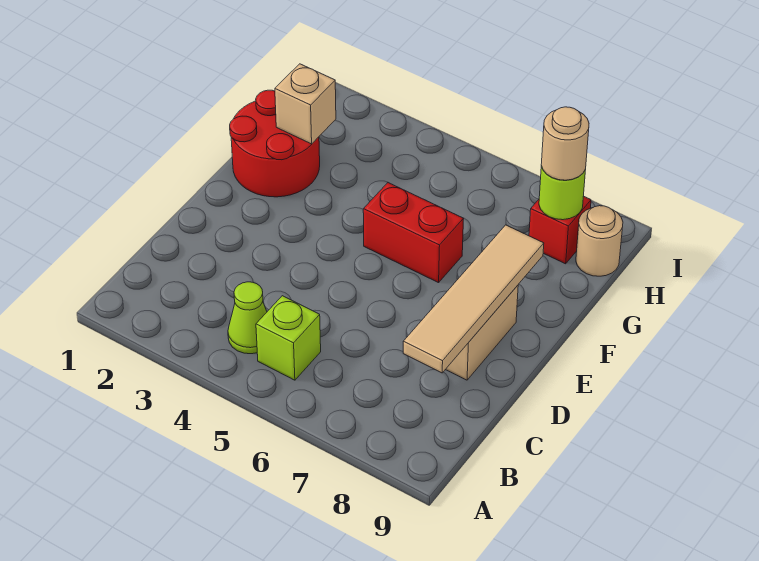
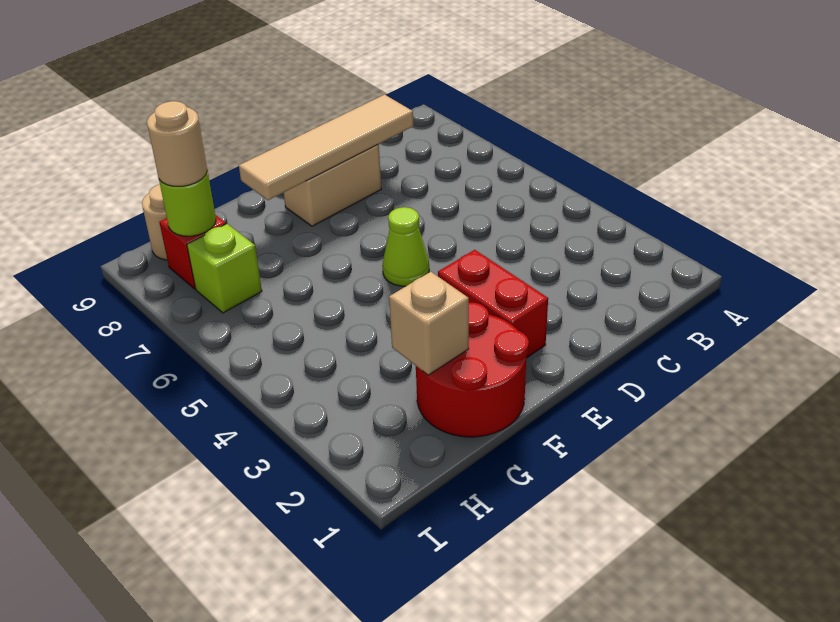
lime cone B4 level 1 -> lime cone E5 level 1
lime brick B5 level 1 -> lime brick H7 level 1
red brick F5:F6 level 1 -> red brick E2:E3 level 1

